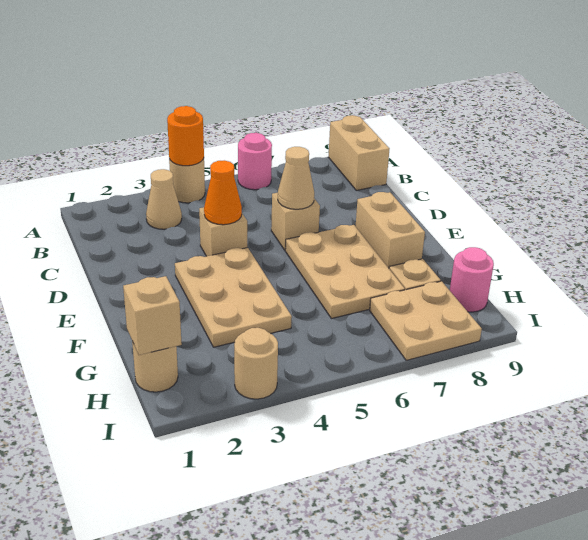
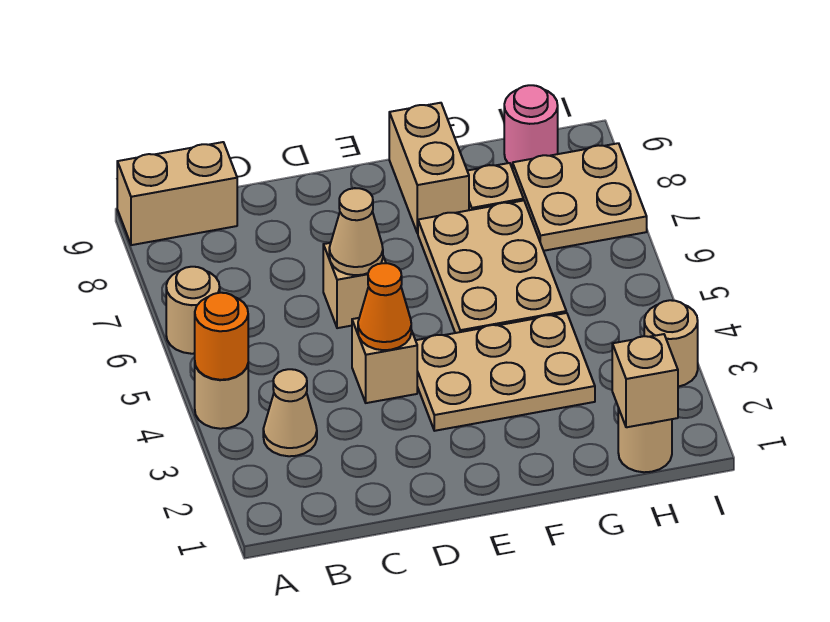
pink round brick A6 level 1 -> tan round brick A6 level 1
tan plate E6:G7 level 1 -> tan plate F5:G7 level 1
tan brick E8:F8 level 1 -> tan brick F8:F9 level 1

